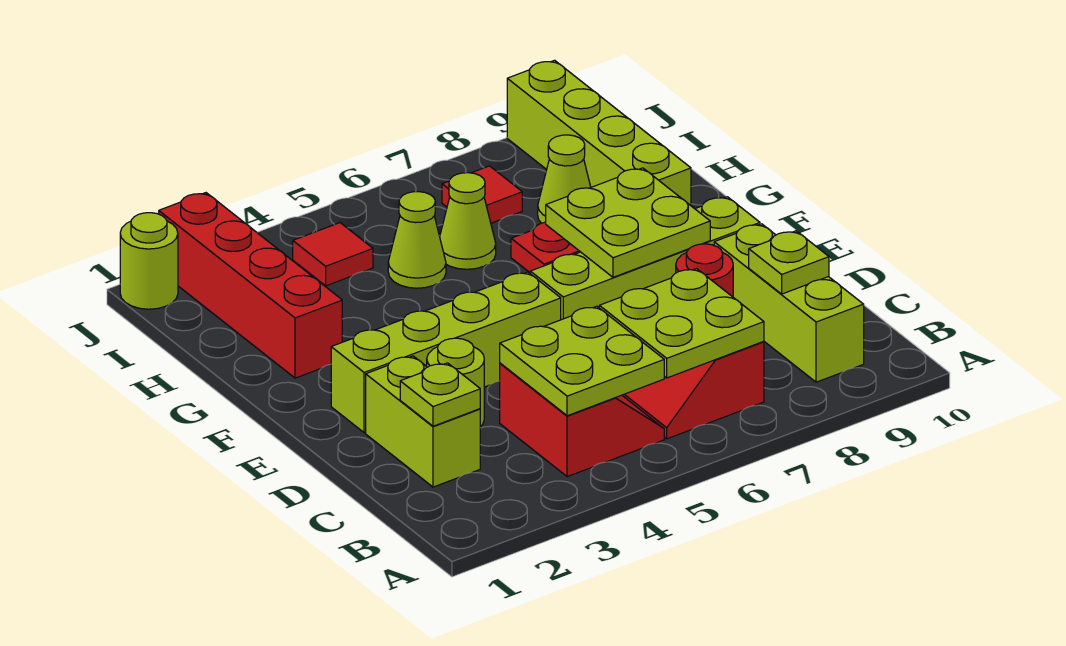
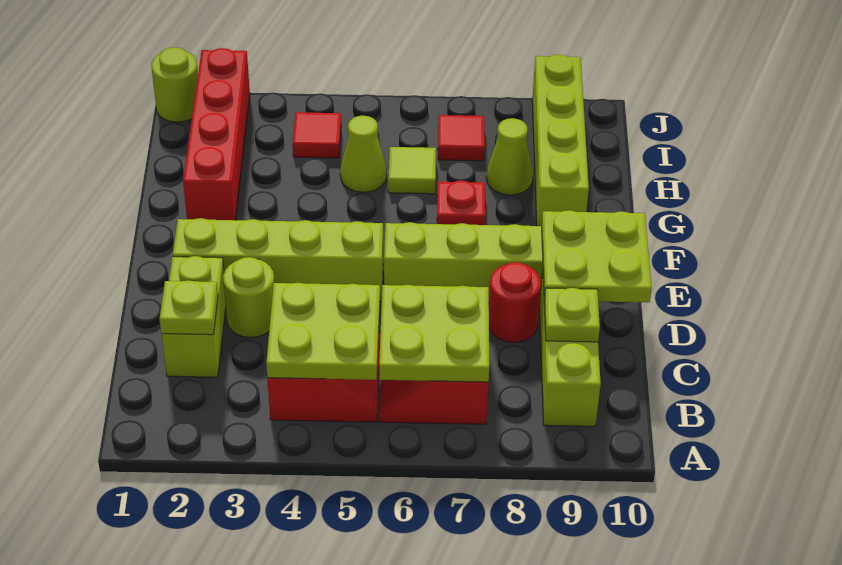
lime plate E7:F8 level 2 -> lime plate D9:E10 level 2
lime cone H6 level 1 -> lime tile H6 level 1

